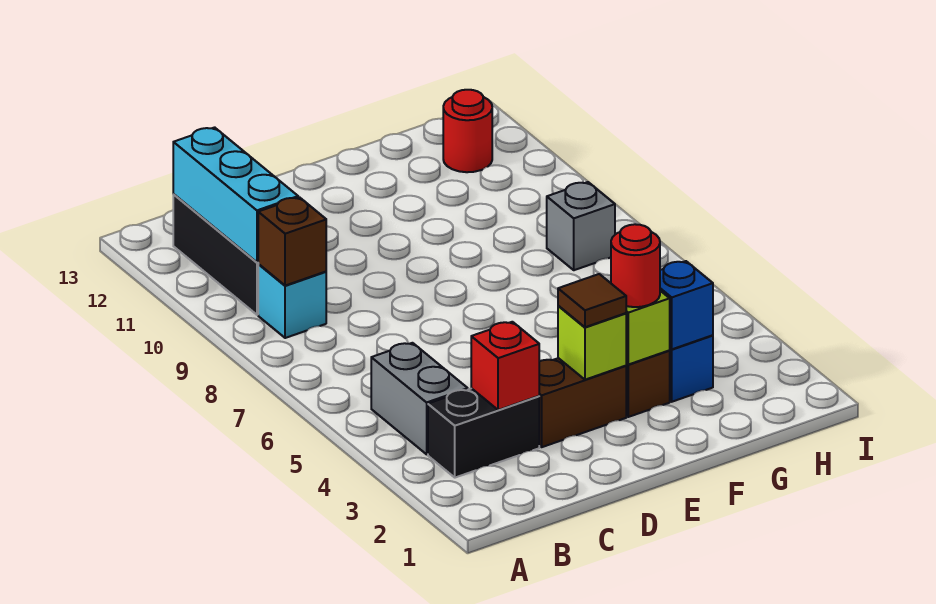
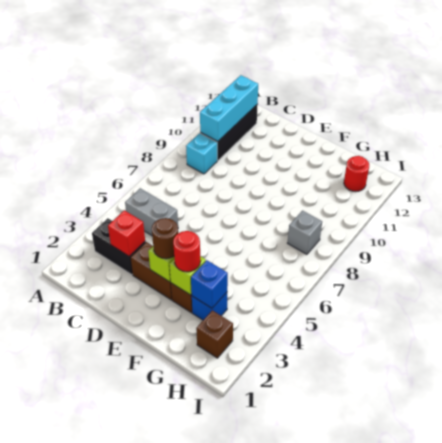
grey brick B4:B5 level 1 -> grey brick B5:C5 level 1
brown brick B9 level 2 -> brown brick H2 level 1
brown tile E3 level 3 -> brown round brick E3 level 3

